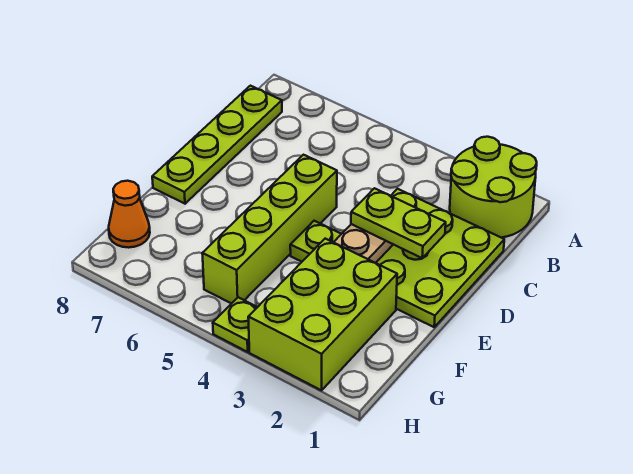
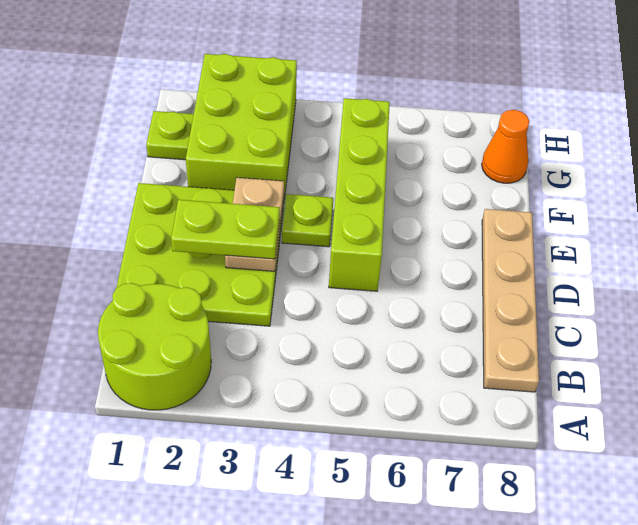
lime plate B8:E8 level 1 -> tan plate B8:E8 level 1
lime plate H4 level 1 -> lime plate G1 level 1

